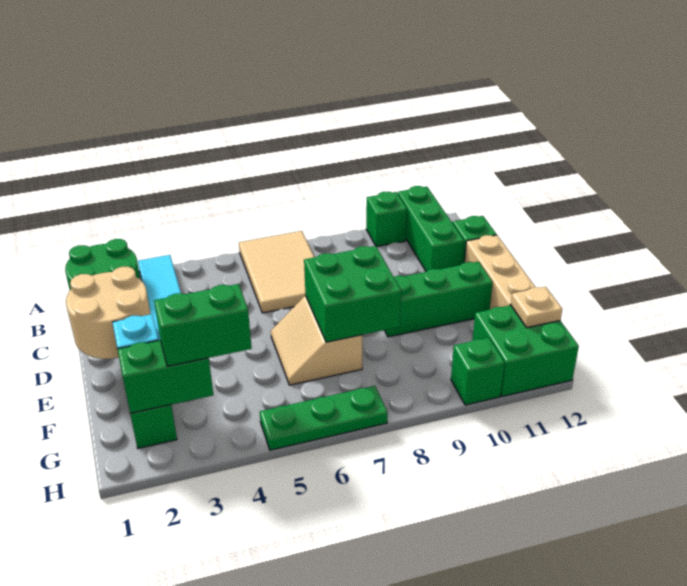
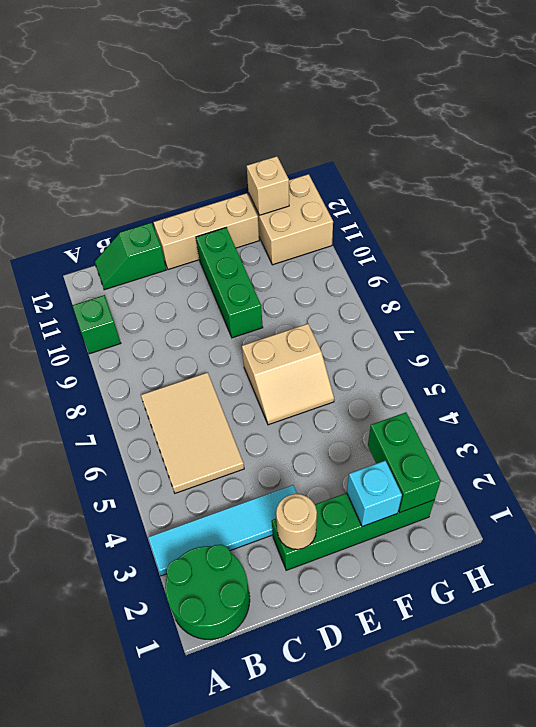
tan tile A6:C7 level 1 -> tan tile B5:C7 level 1
green brick A11:C11 level 1 -> none
tan round brick D1:E2 level 2 -> tan round brick D2 level 2
green brick E7:F8 level 2 -> none
green brick G3:G4 level 3 -> none
green brick G11:H12 level 1 -> tan brick G11:H12 level 1
tan plate G12 level 2 -> tan brick G12 level 2
green plate H5:H7 level 1 -> none
green brick H10 level 1 -> none

